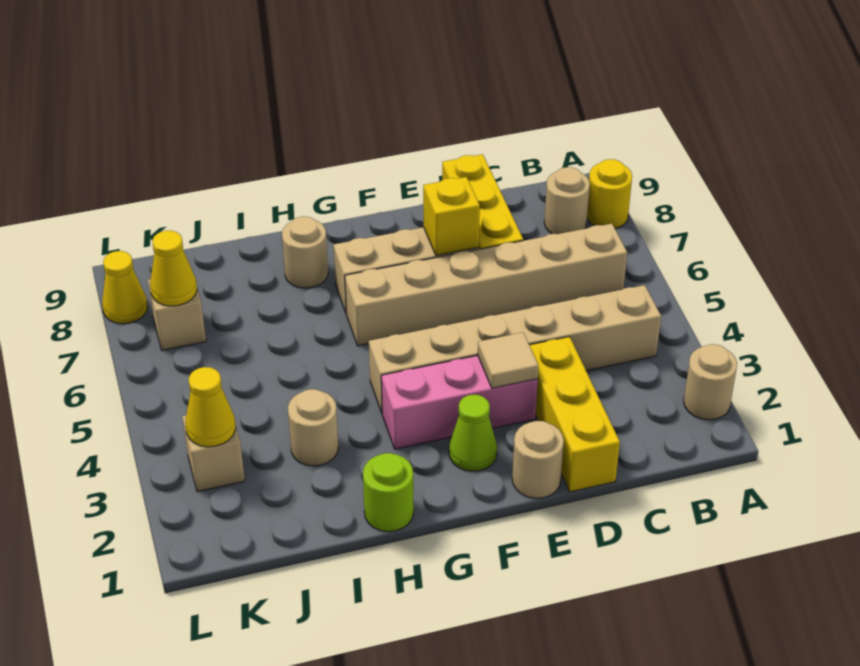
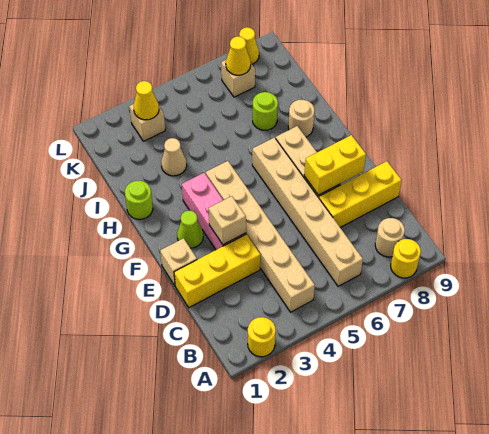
tan round brick A2 level 1 -> yellow round brick A2 level 1
tan round brick E1 level 1 -> tan brick E1 level 1
tan tile E3 level 2 -> tan brick E3 level 2
yellow brick E7 level 2 -> yellow brick E7:E8 level 2
tan round brick I3 level 1 -> tan cone I3 level 1
none -> lime round brick I7 level 1

